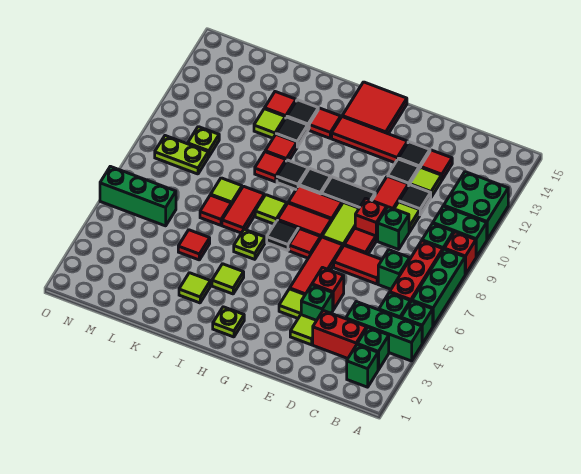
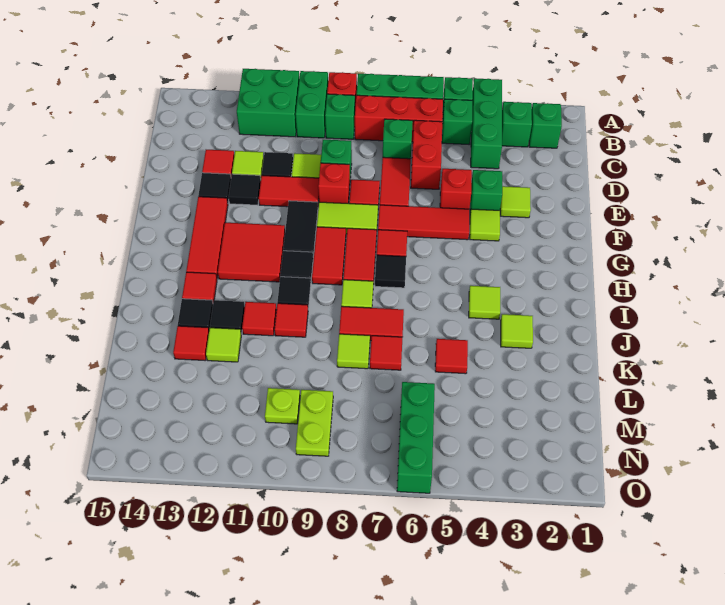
red brick C3:D3 level 1 -> red brick C6:D6 level 1
red tile G14:H15 level 1 -> red tile G11:H12 level 1
lime plate H2 level 1 -> none
lime plate I6 level 1 -> none

